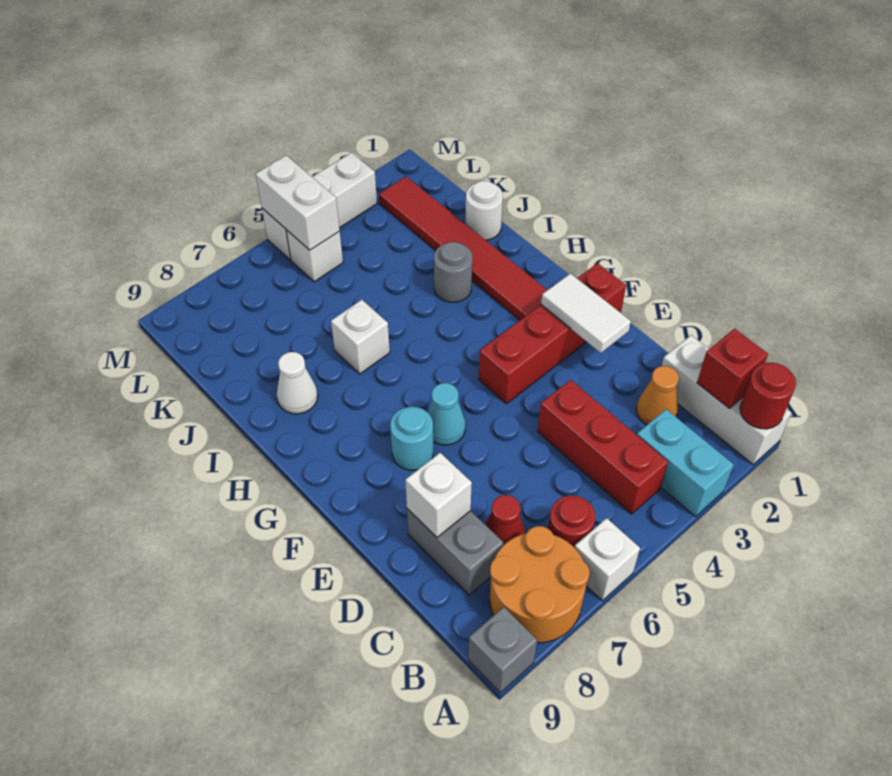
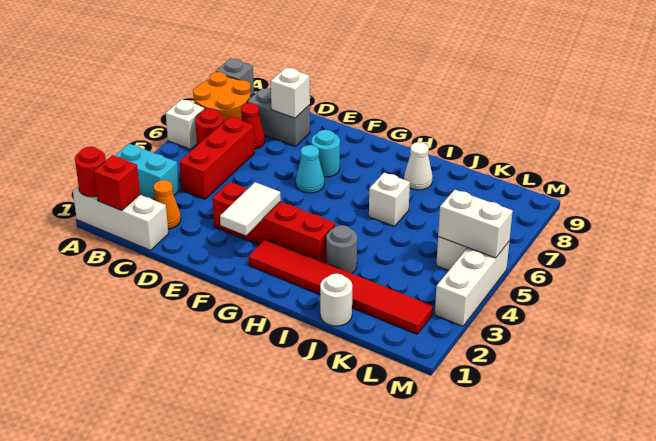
red brick B4:D4 level 1 -> red brick C4:C6 level 1
white tile E2:F2 level 2 -> white tile F2:F3 level 2
red brick F1:F4 level 1 -> red brick E3:H3 level 1

